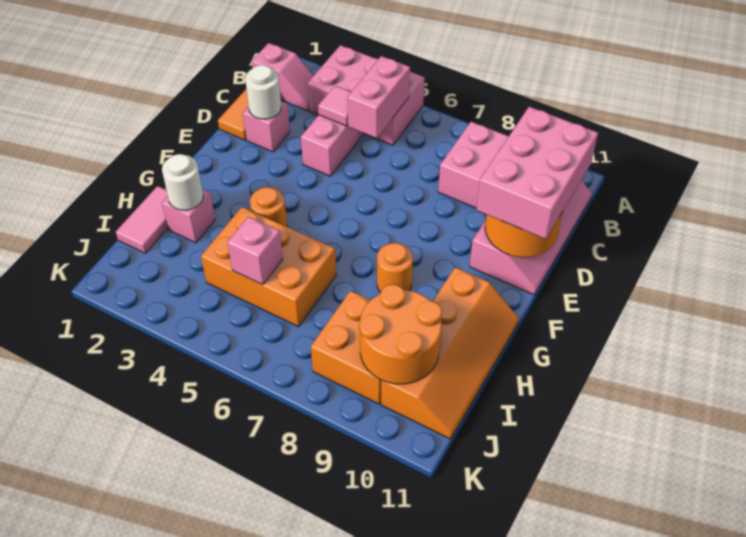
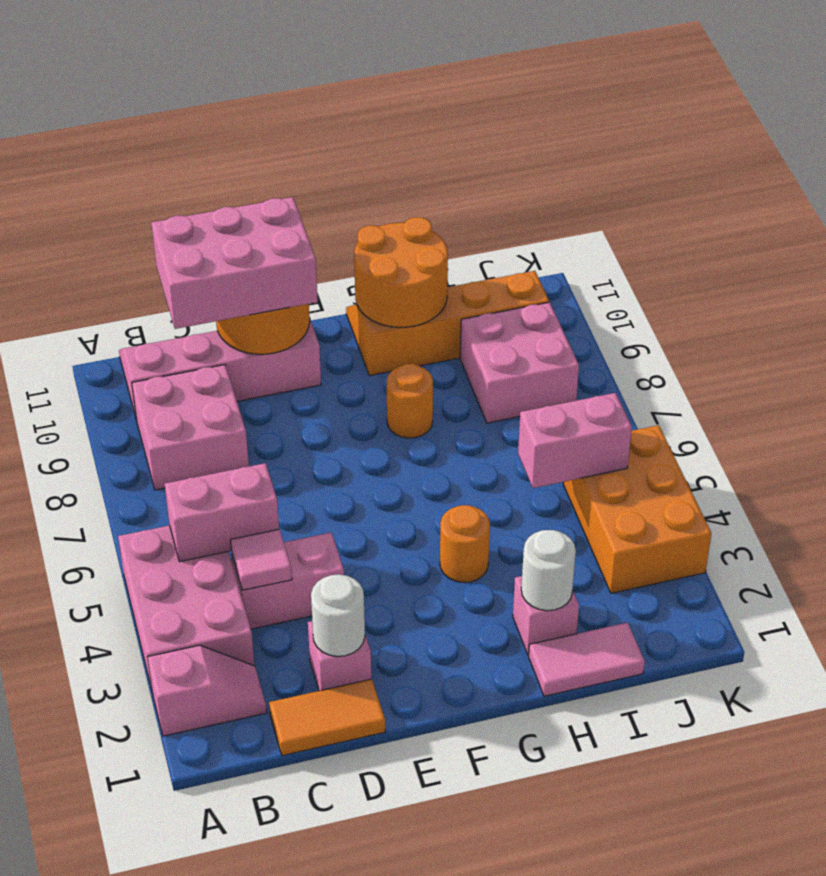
pink slope B1:B2 level 1 top 1 -> pink slope A2:B2 level 1 top A
orange brick H4:I6 level 1 -> orange brick J3:K5 level 1
pink brick I5 level 2 -> pink brick I5:J5 level 2
orange brick I8:J9 level 1 -> pink brick I8:J9 level 1
orange round brick I9:J10 level 2 -> orange round brick G10:H11 level 2

